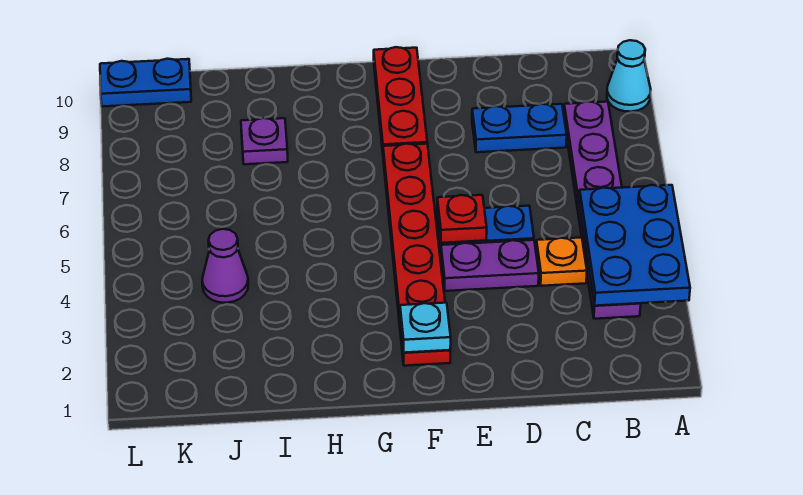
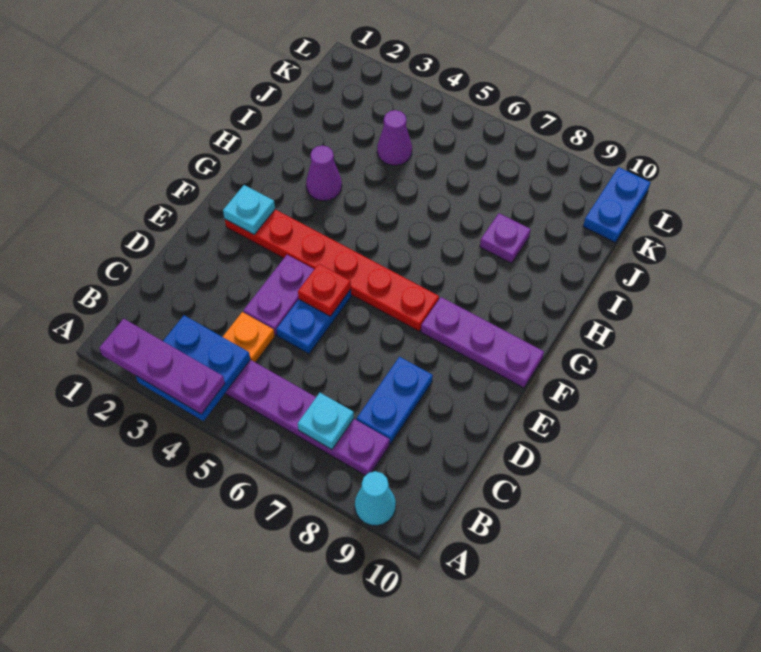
none -> purple plate A2:A4 level 3
blue plate A3:B5 level 2 -> blue plate A3:B4 level 2
none -> cyan plate B7 level 2
red plate F8:F10 level 1 -> purple plate F8:F10 level 1
none -> purple cone H3 level 1

